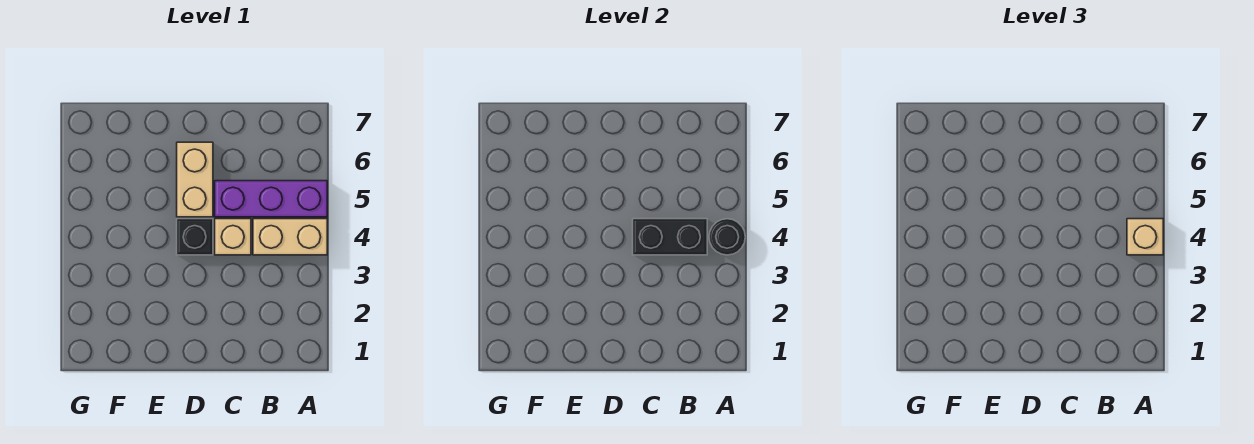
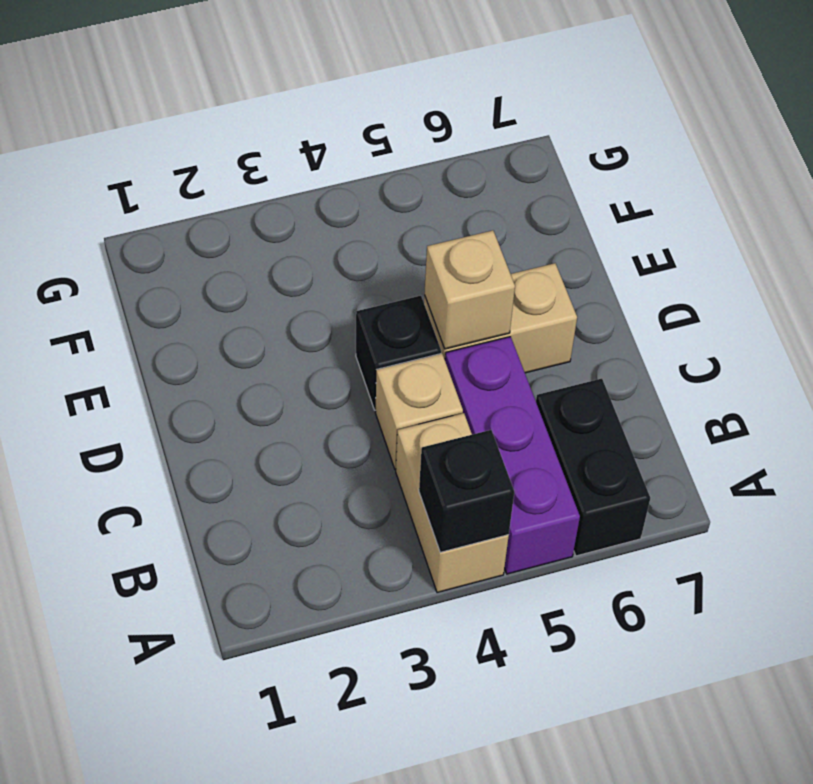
black round brick A4 level 2 -> black brick A4 level 2
tan brick A4 level 3 -> tan brick D5 level 2
black brick B4:C4 level 2 -> black brick A6:B6 level 1

